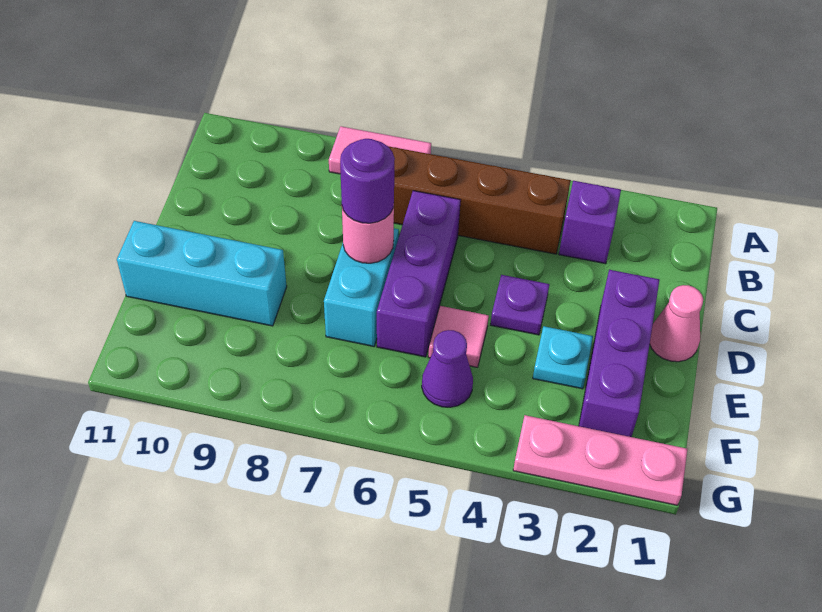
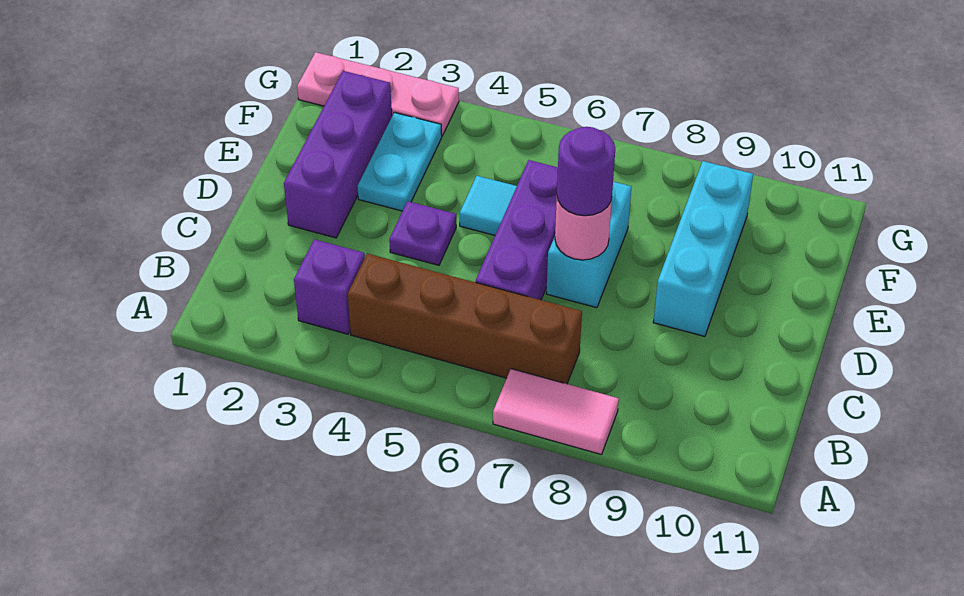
pink cone D1 level 1 -> none
cyan plate E3 level 1 -> cyan plate E3:F3 level 1
pink tile E5 level 1 -> cyan tile E5 level 1
cyan brick E9:E11 level 1 -> cyan brick D9:F9 level 1
purple cone F5 level 1 -> none

